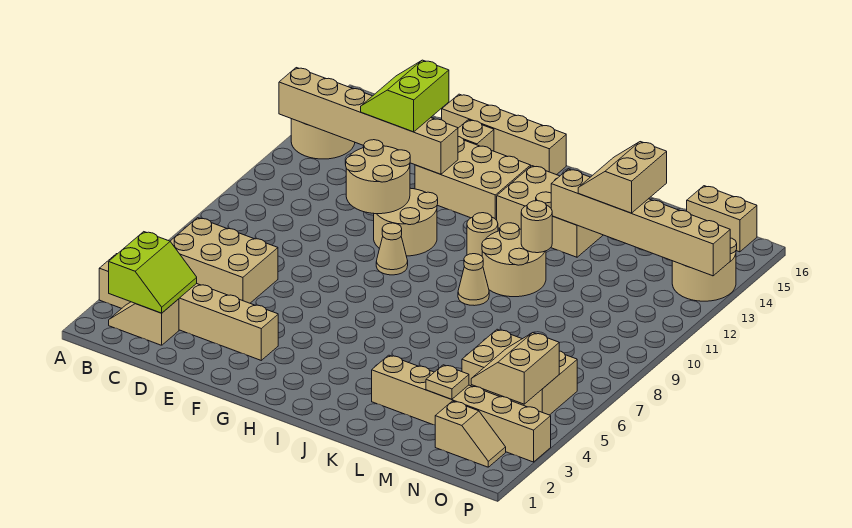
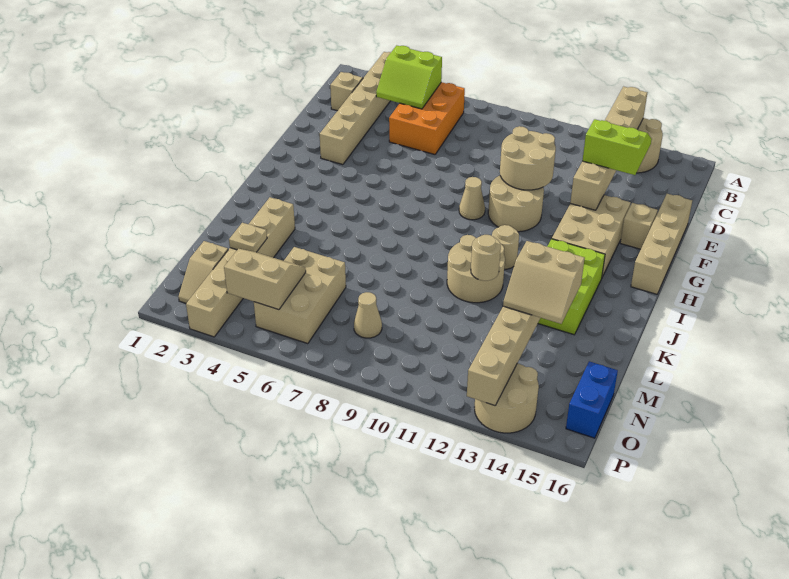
lime slope B2:C3 level 2 top B -> lime slope B4:C5 level 2 top B
tan brick B5:D6 level 1 -> orange brick B5:D6 level 1
tan brick I13:K14 level 1 -> lime brick I13:K14 level 1
tan cone J9 level 1 -> tan cone N8 level 1
tan slope L13:M14 level 3 top M -> tan slope L13:M14 level 3 top L
tan brick N16:O16 level 1 -> blue brick N16:O16 level 1

